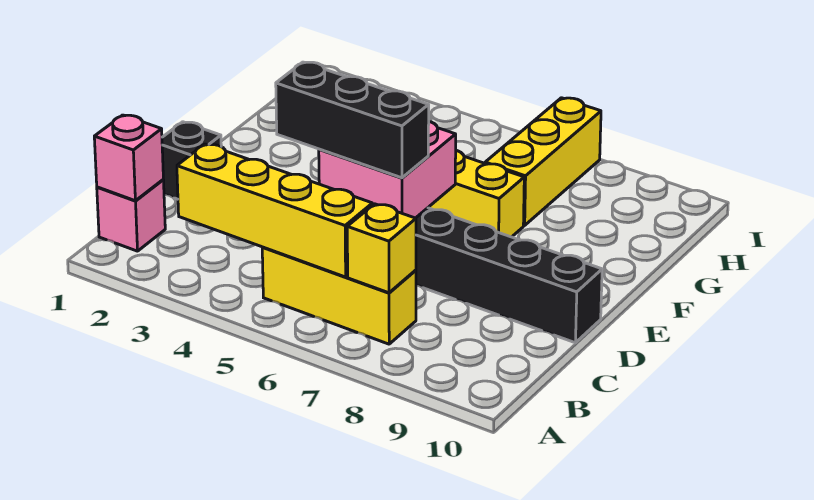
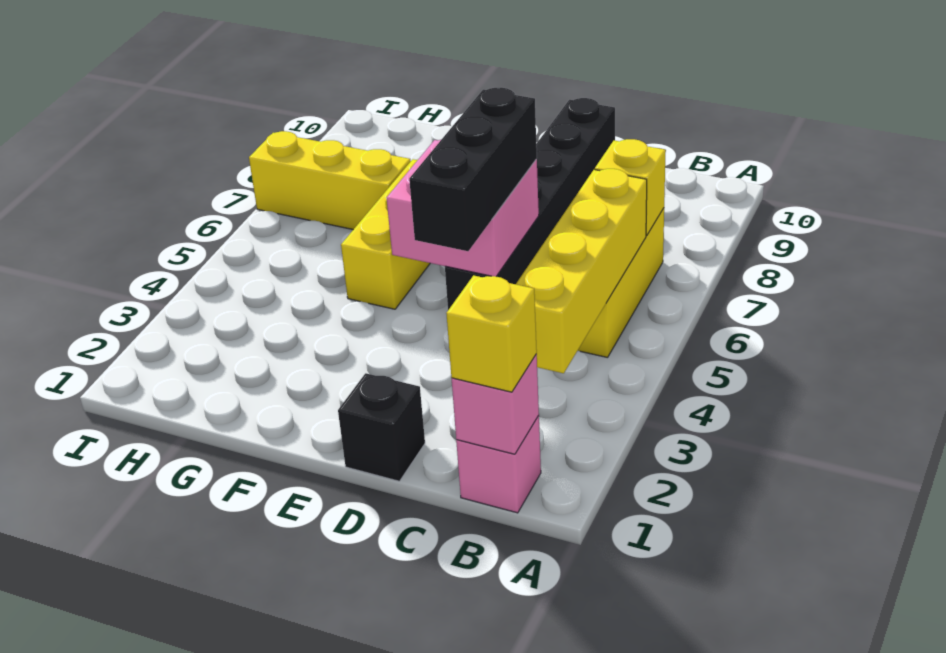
none -> yellow brick B1 level 3

